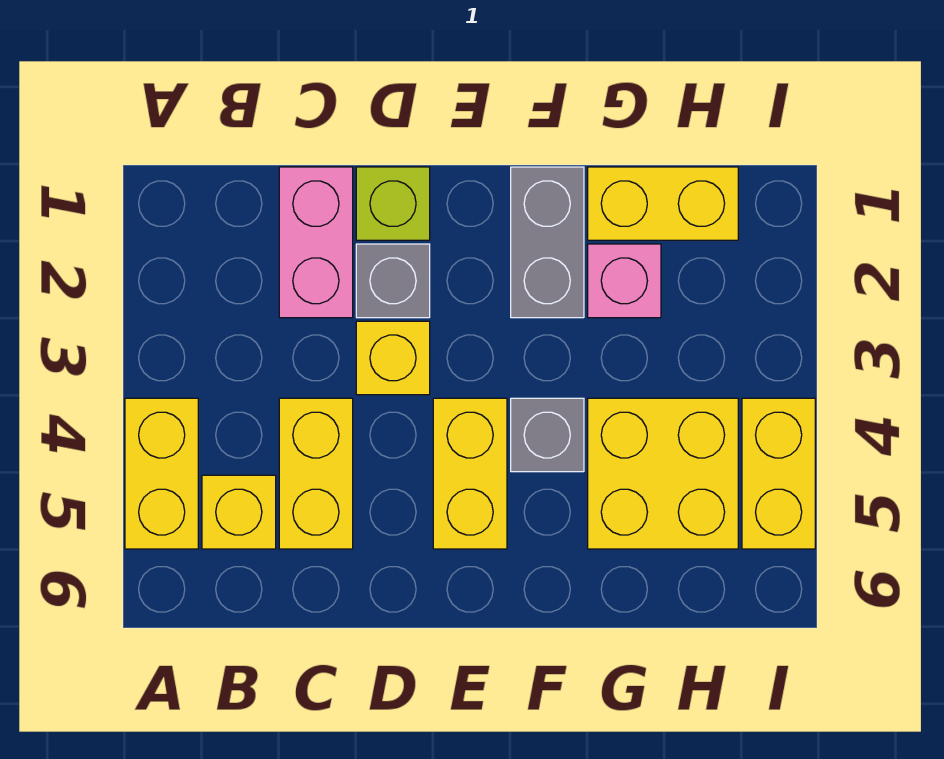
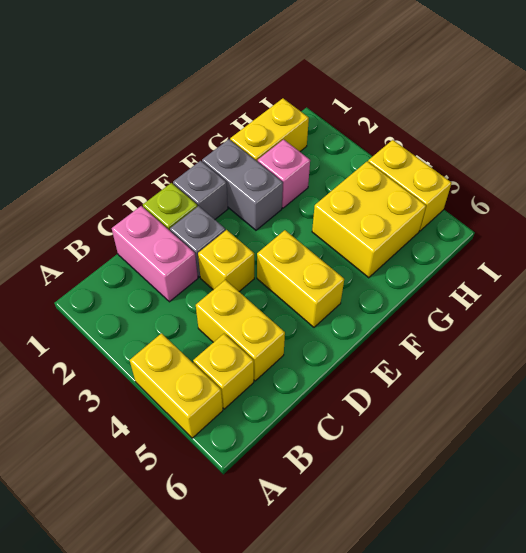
grey brick F4 level 1 -> grey brick E1 level 1

